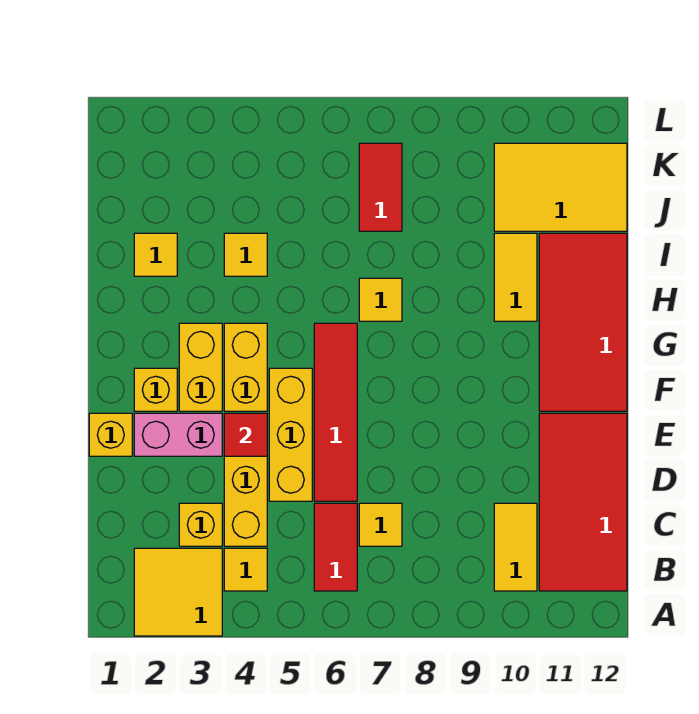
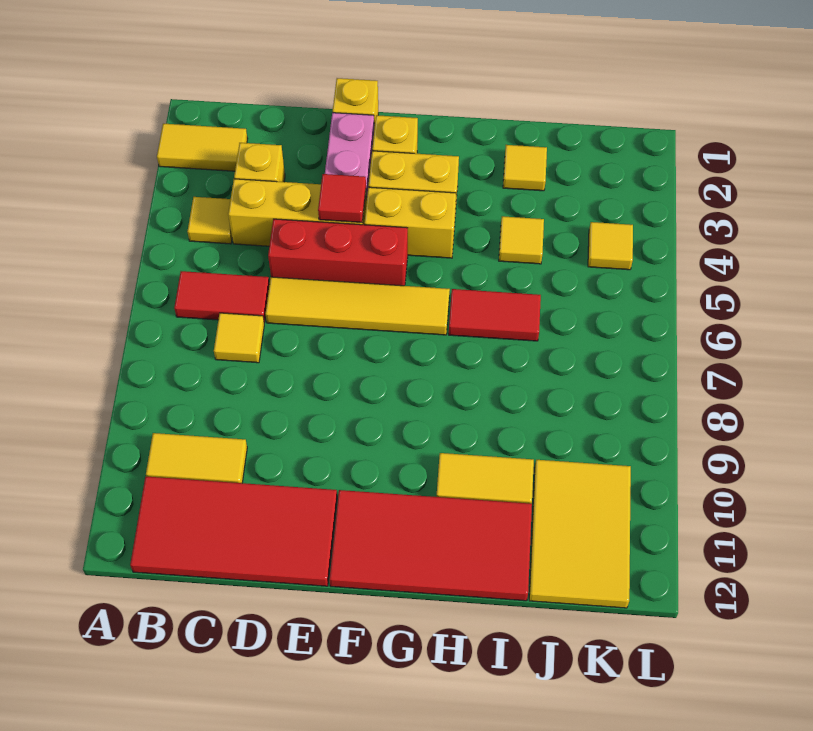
yellow tile A2:B3 level 1 -> yellow tile A2:B2 level 1
yellow brick D5:F5 level 1 -> red brick D5:F5 level 1
red tile D6:G6 level 1 -> yellow tile D6:G6 level 1
yellow tile H7 level 1 -> yellow tile K4 level 1
red tile J7:K7 level 1 -> red tile H6:I6 level 1

